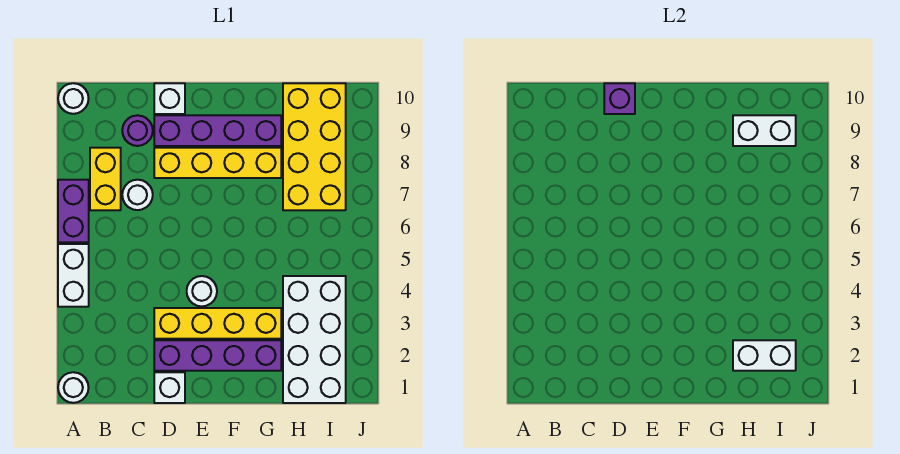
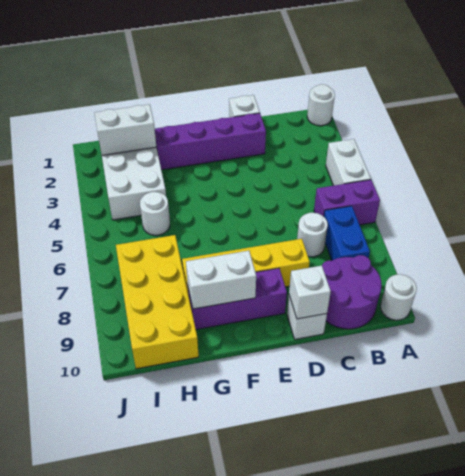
purple brick A6:A7 level 1 -> purple brick A6:B6 level 1
yellow brick B7:B8 level 1 -> blue brick B7:B8 level 1
purple round brick C9 level 1 -> purple round brick B9:C10 level 1
yellow brick D3:G3 level 1 -> none
purple brick D9:G9 level 1 -> purple brick E9:G9 level 1
purple brick D10 level 2 -> white brick D10 level 2
white round brick E4 level 1 -> white round brick H5 level 1
white brick H9:I9 level 2 -> white brick F9:G9 level 2

